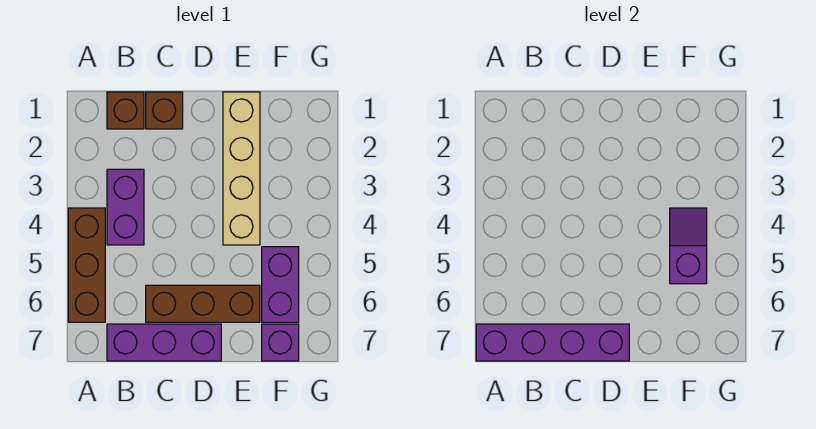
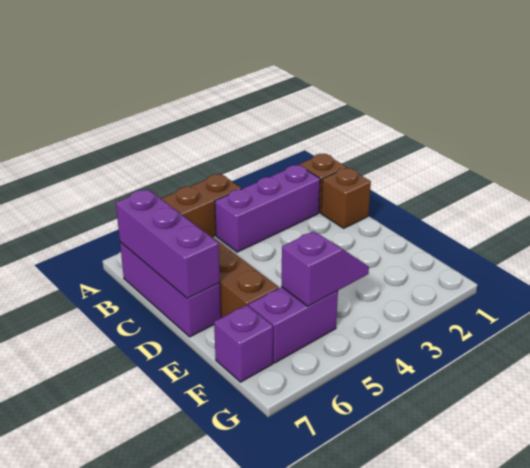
purple brick A7:D7 level 2 -> purple brick B7:D7 level 2
purple brick B3:B4 level 1 -> purple brick B2:B4 level 1
tan brick E1:E4 level 1 -> none

